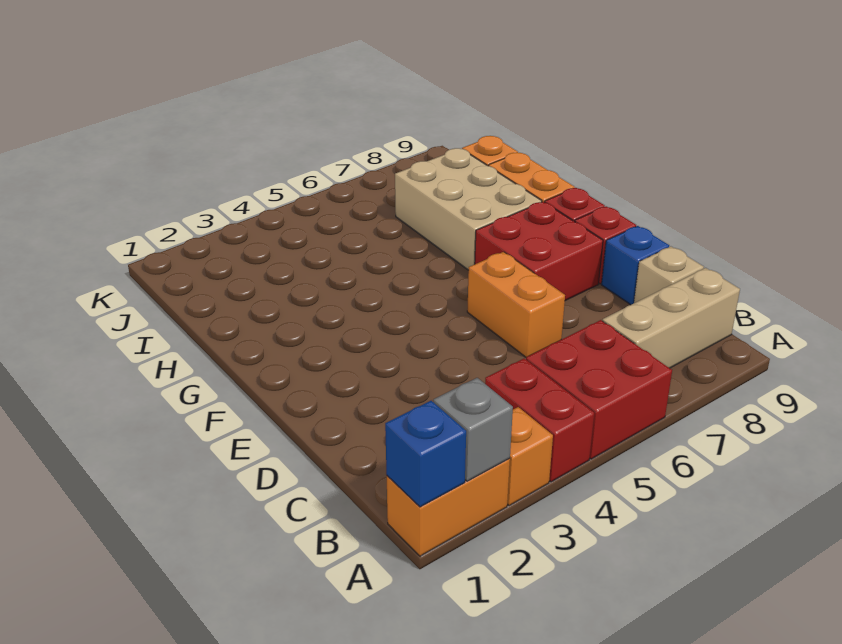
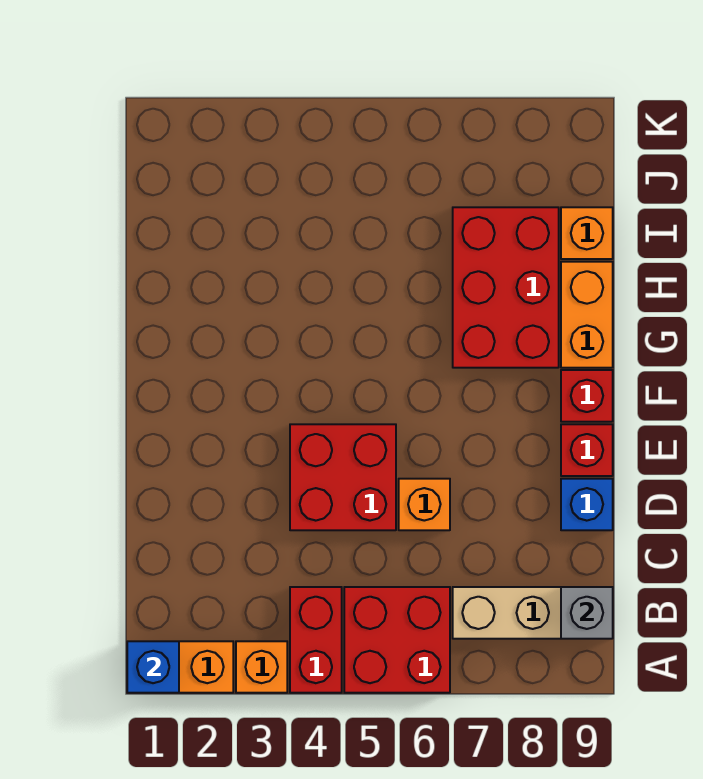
grey brick A2 level 2 -> grey brick B9 level 2
tan brick C9 level 1 -> none
orange brick D6:E6 level 1 -> orange brick D6 level 1
red brick E7:F8 level 1 -> red brick D4:E5 level 1
tan brick G7:I8 level 1 -> red brick G7:I8 level 1

